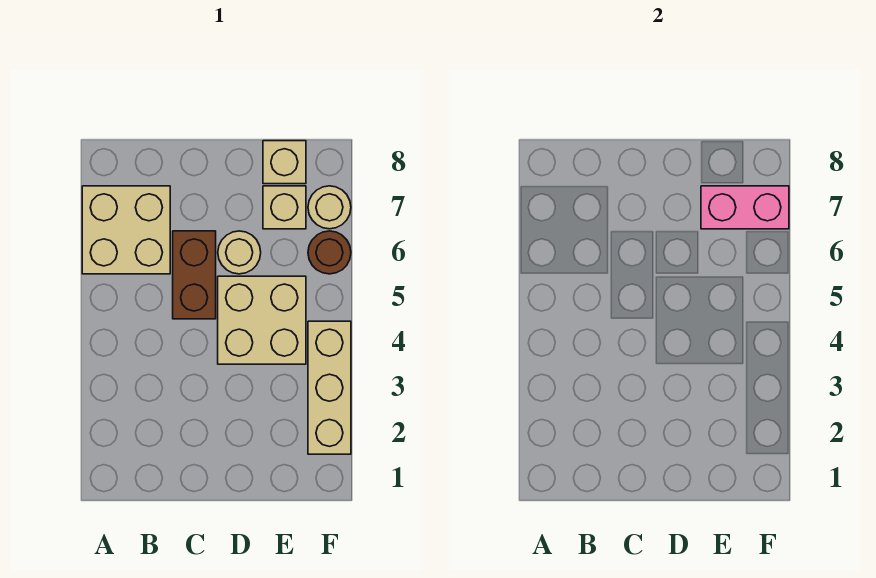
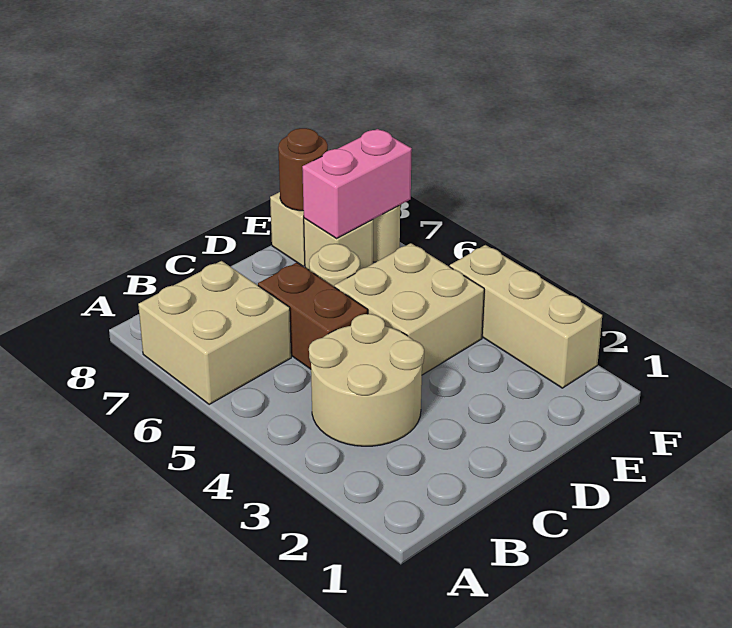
none -> tan round brick B3:C4 level 1
brown round brick F6 level 1 -> brown round brick E8 level 2

